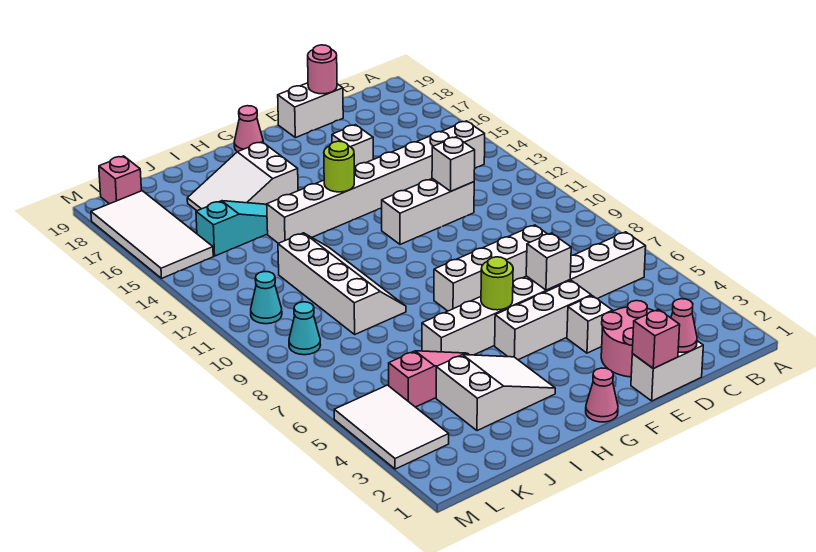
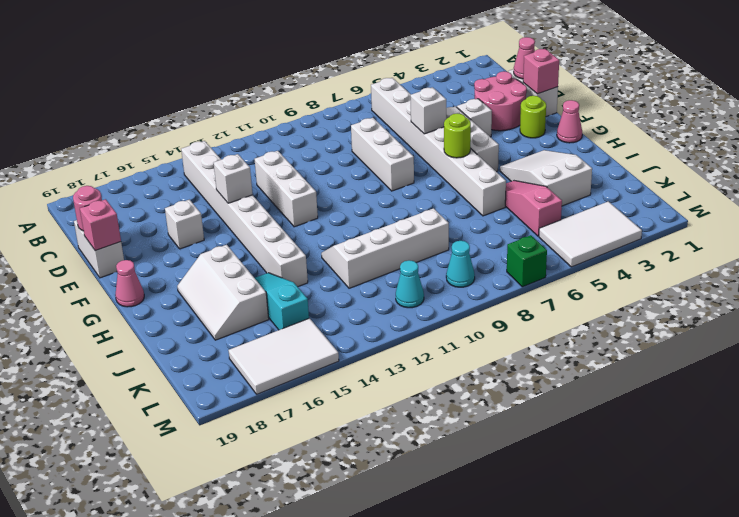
white brick D8:G8 level 1 -> white brick D8:F8 level 1
white brick D12 level 2 -> white brick E14 level 2
lime round brick G14 level 2 -> lime round brick F2 level 1
white slope H16:J17 level 1 top H -> white slope H16:J17 level 1 top 16
white tile L15:M18 level 1 -> white tile L15:M17 level 1
pink brick L19 level 1 -> pink brick E19 level 2
none -> green brick M7 level 1

